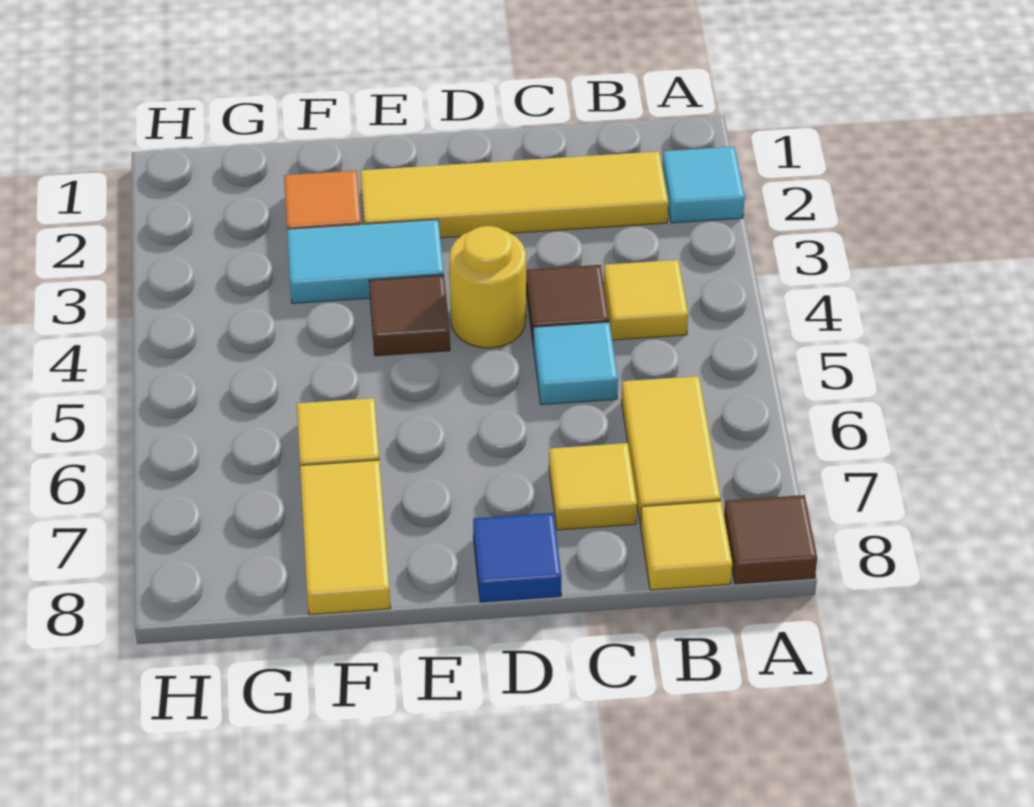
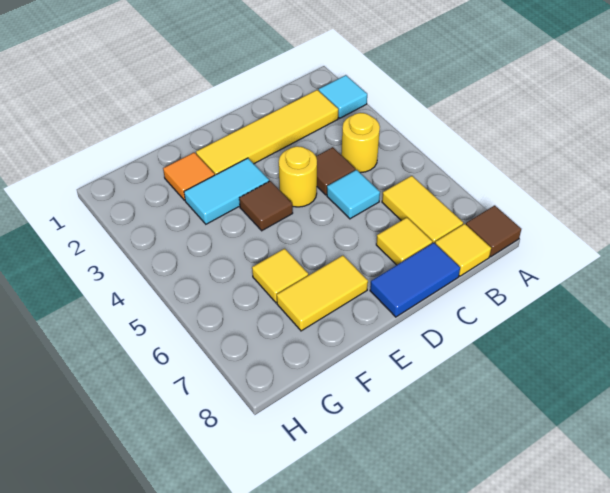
yellow tile B4 level 1 -> yellow round brick B4 level 1
blue tile D8 level 1 -> blue tile C8:D8 level 1
yellow tile F7:F8 level 1 -> yellow tile E7:F7 level 1

